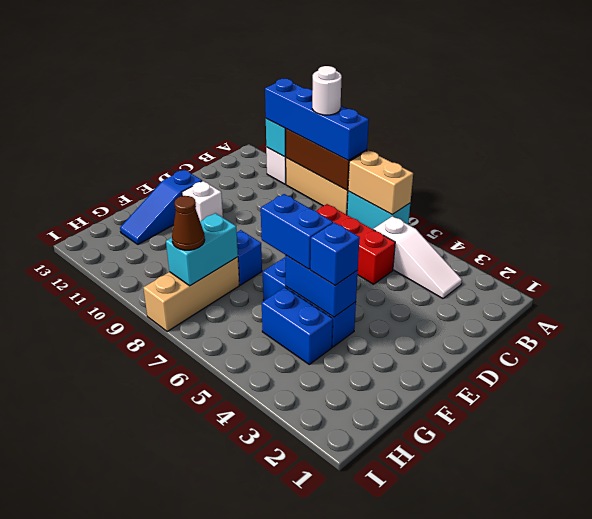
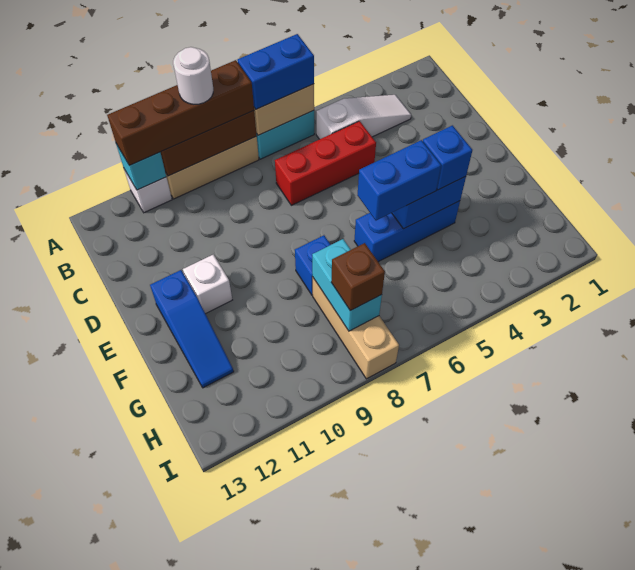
blue brick A8:A11 level 3 -> brown brick A8:A11 level 3
blue brick G4:G5 level 1 -> blue brick A6:A7 level 3
brown cone H8 level 3 -> brown brick H8 level 3

